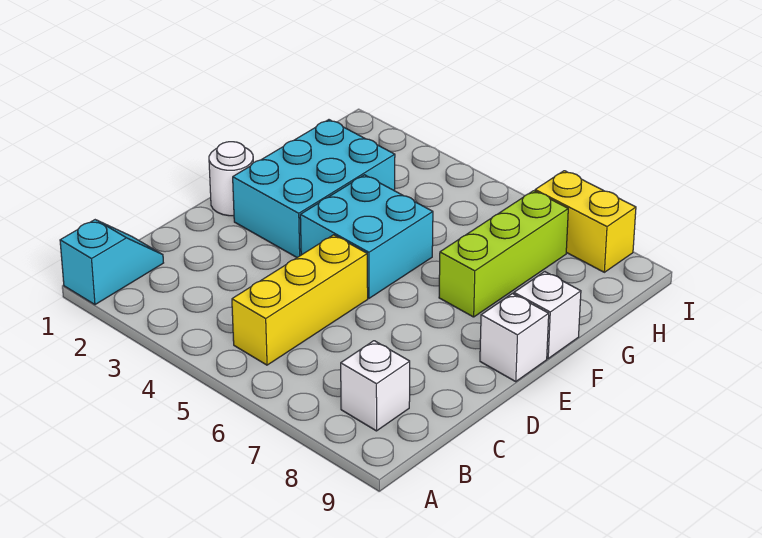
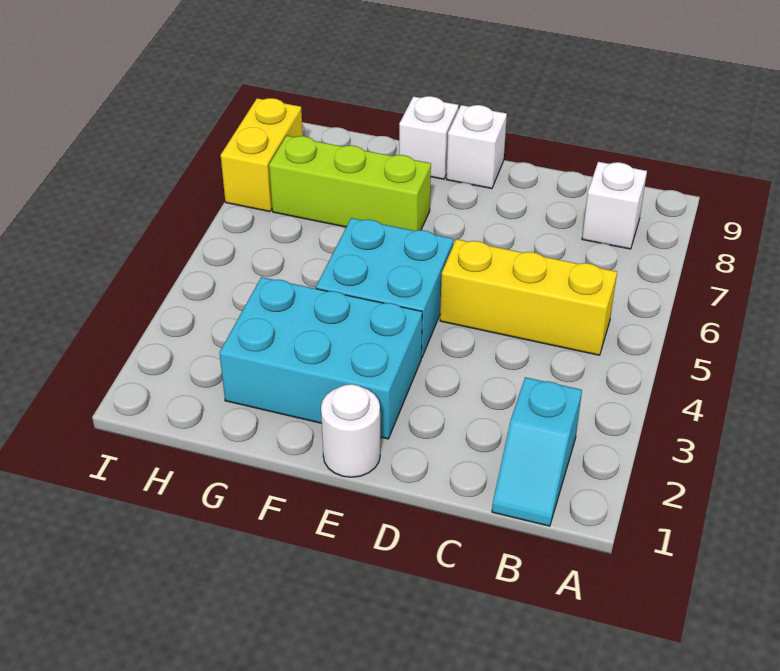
cyan slope A1:B1 level 1 top A -> cyan slope B1:B2 level 1 top 2

